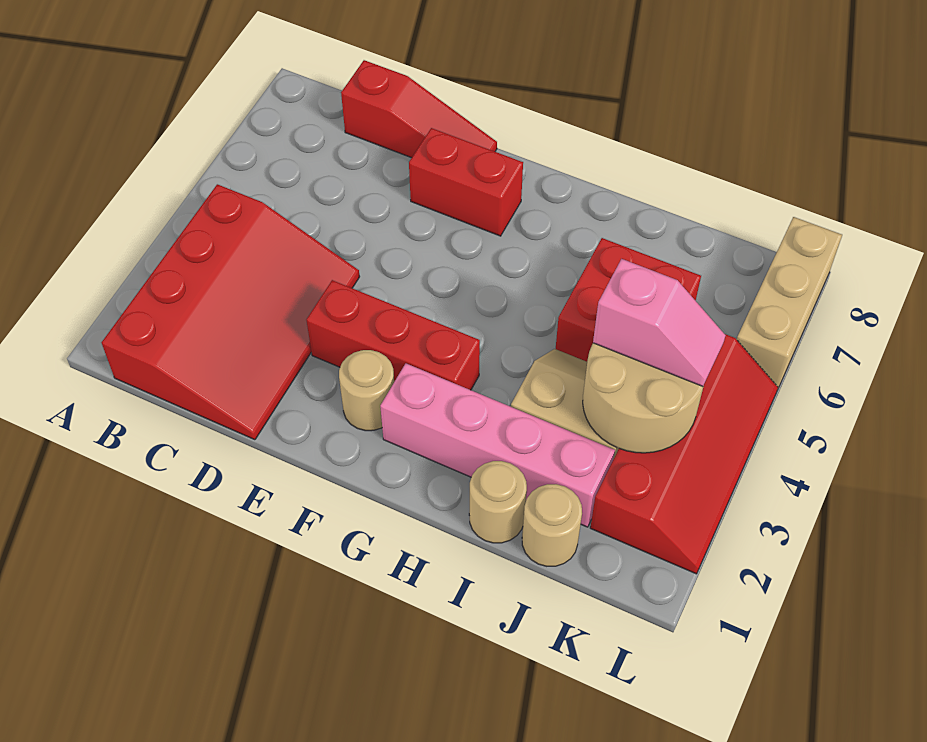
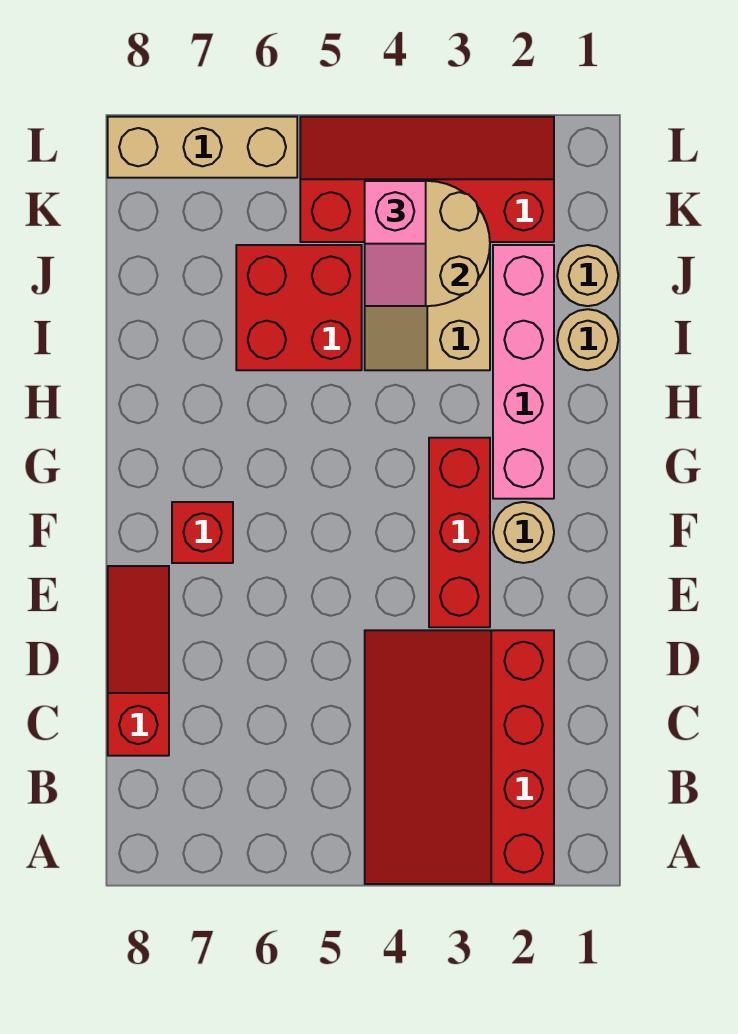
red slope B1:D4 level 1 top B -> red slope A2:D4 level 1 top 2
red brick E7:F7 level 1 -> red brick F7 level 1
pink slope J4:K4 level 3 top J -> pink slope J4:K4 level 3 top K

